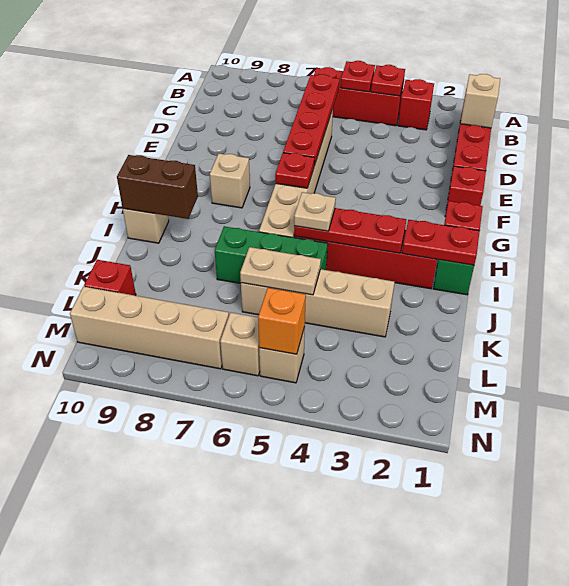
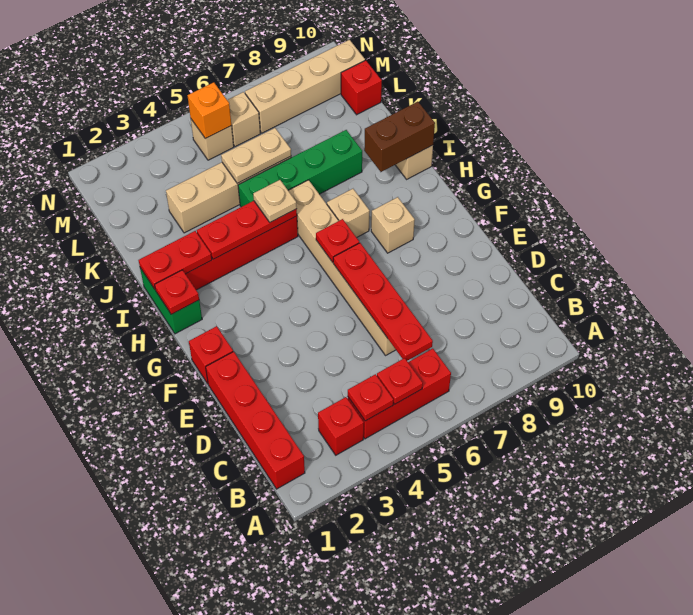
tan brick C1 level 2 -> tan brick H7 level 1
green brick J5:J7 level 1 -> green brick J5:J8 level 1

